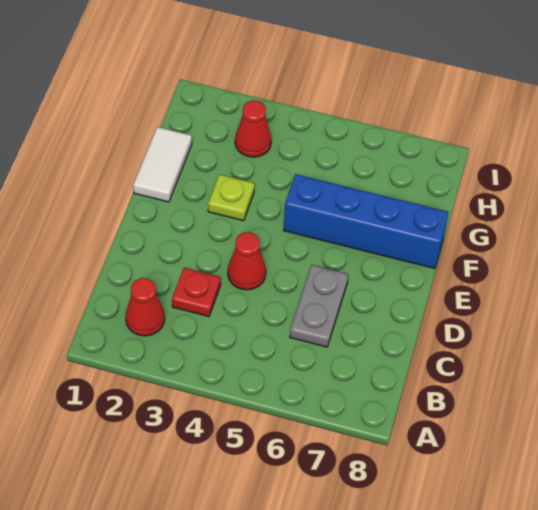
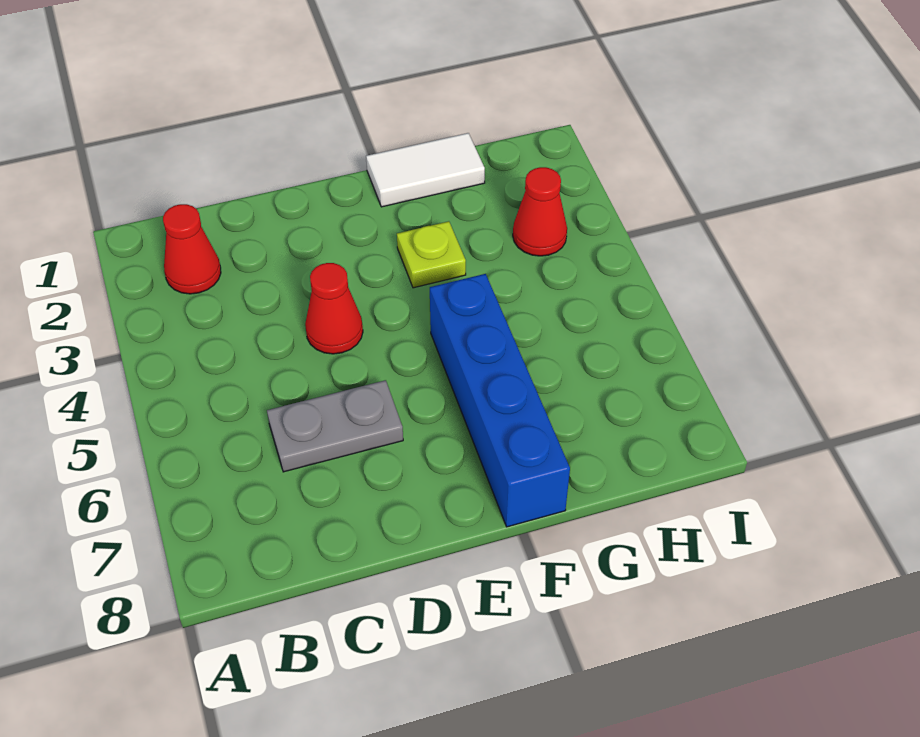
red plate C3 level 1 -> none

